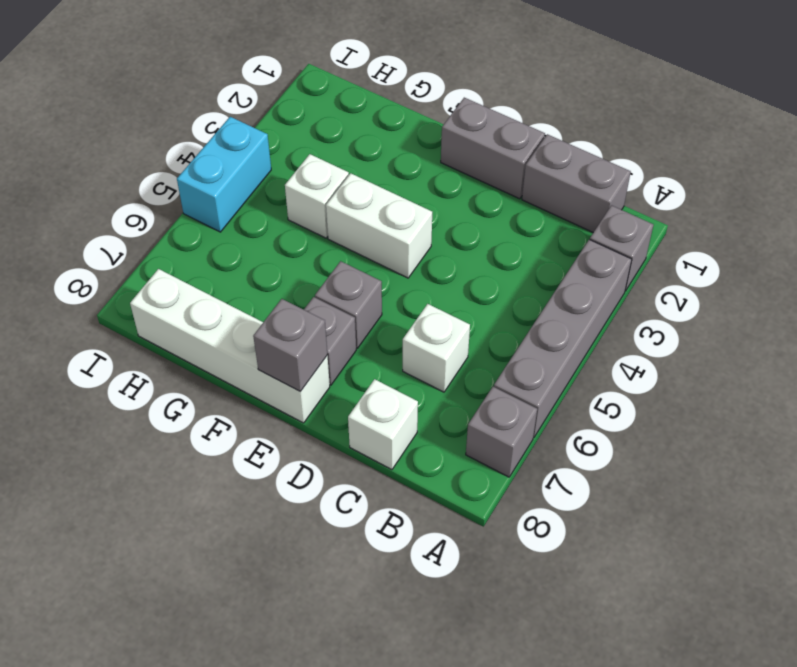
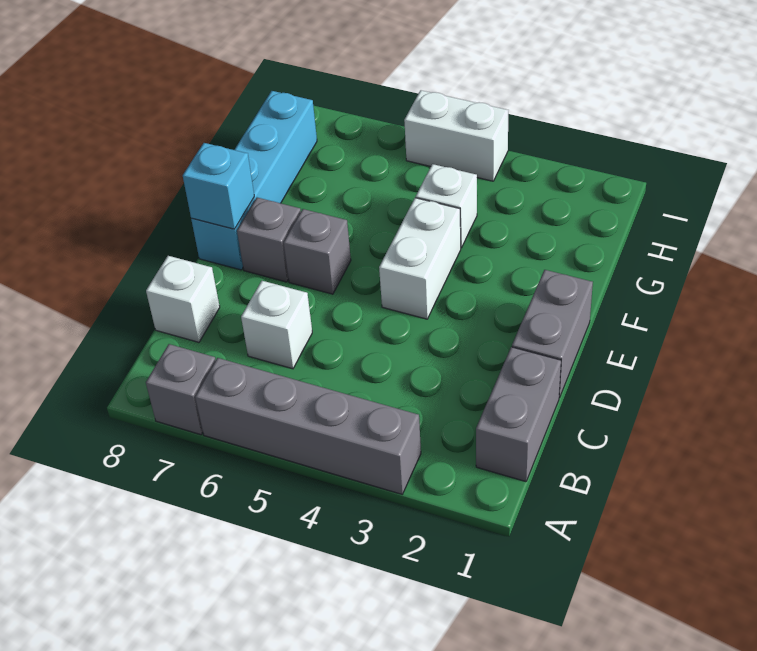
grey brick A2 level 1 -> none
white brick E8:H8 level 1 -> cyan brick E8:H8 level 1
grey brick E8 level 2 -> cyan brick E8 level 2
cyan brick I4:I5 level 1 -> white brick I4:I5 level 1

